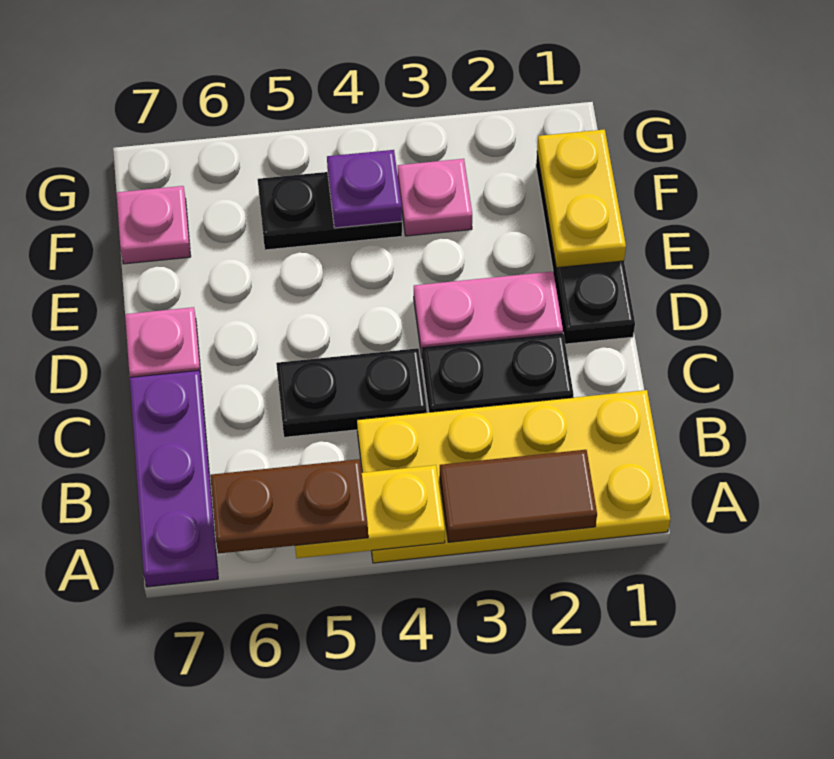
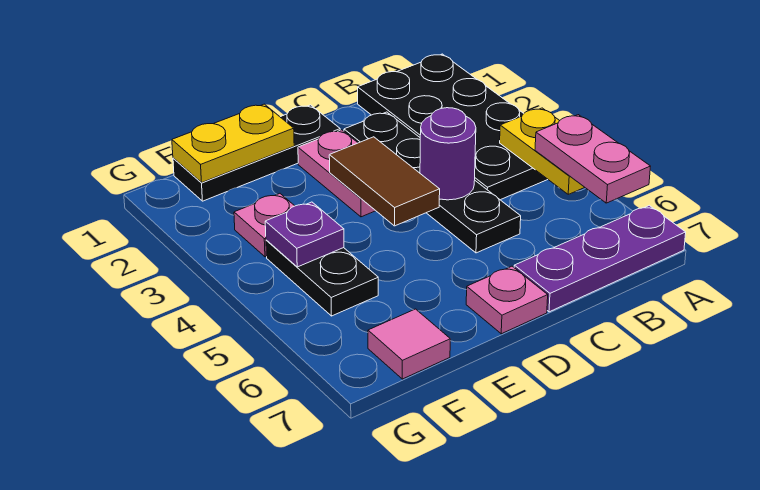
yellow plate A1:B4 level 1 -> black plate A1:B4 level 1
brown tile A2:A3 level 2 -> brown tile D3:D4 level 2
brown plate A5:A6 level 3 -> pink plate A5:A6 level 3
none -> purple round brick C4 level 2
pink plate F7 level 1 -> pink tile F7 level 1

